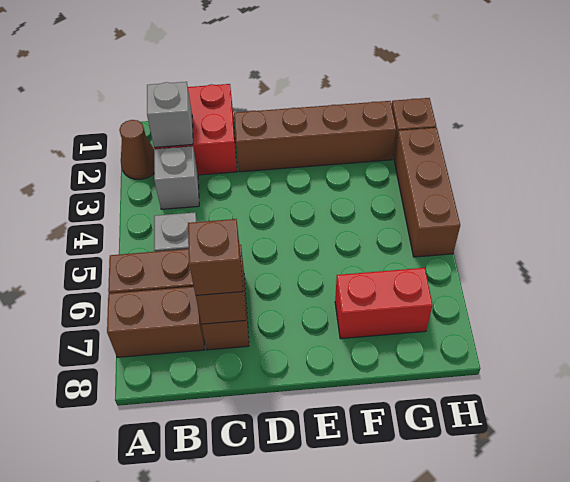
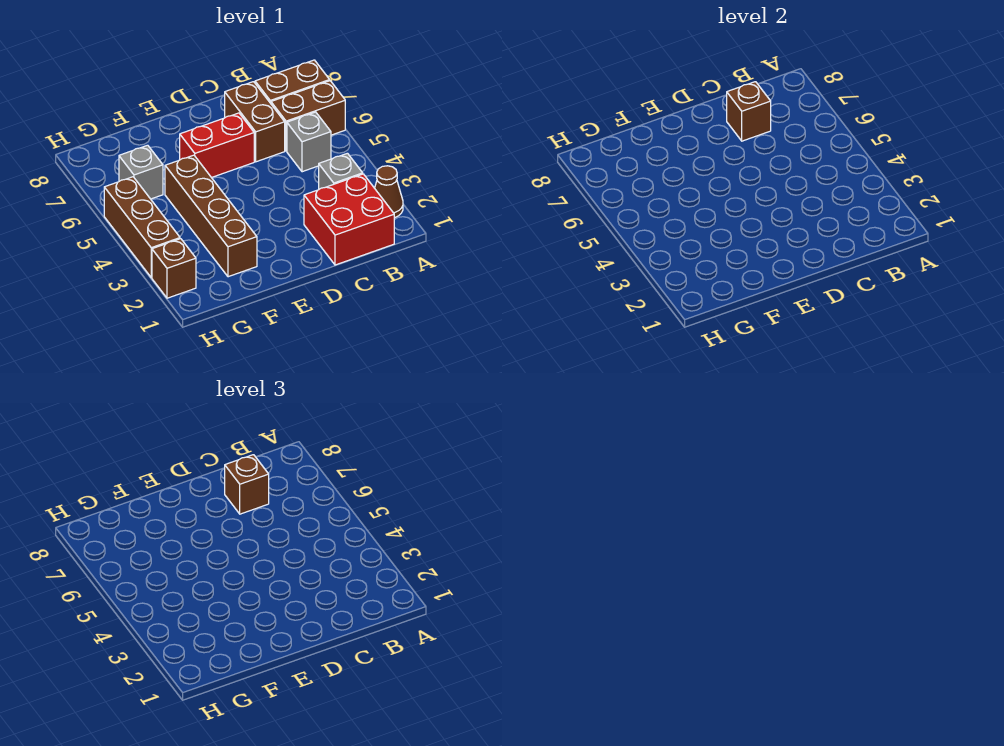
grey brick B2 level 2 -> grey brick G6 level 1
brown brick D2:G2 level 1 -> brown brick F2:F5 level 1
red brick F7:G7 level 1 -> red brick D6:E6 level 1

